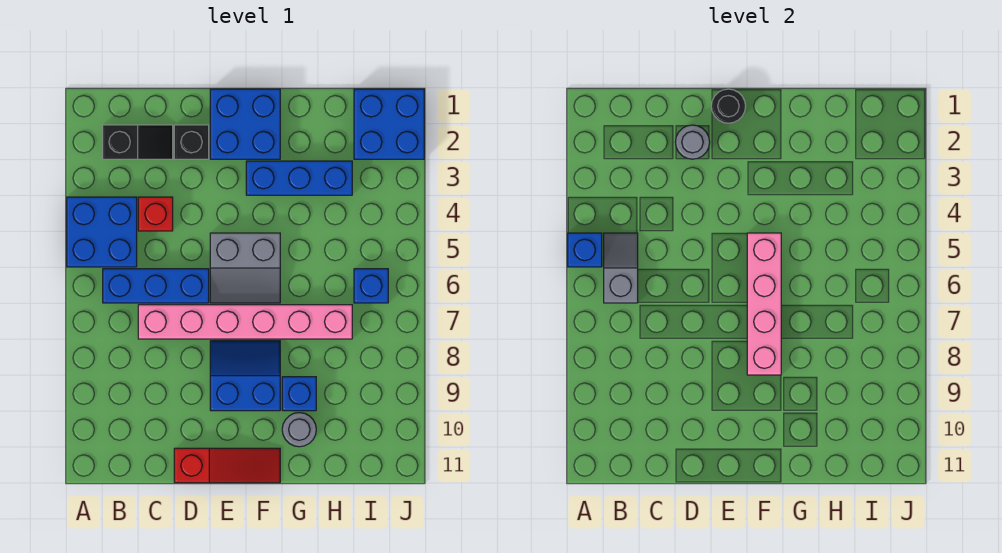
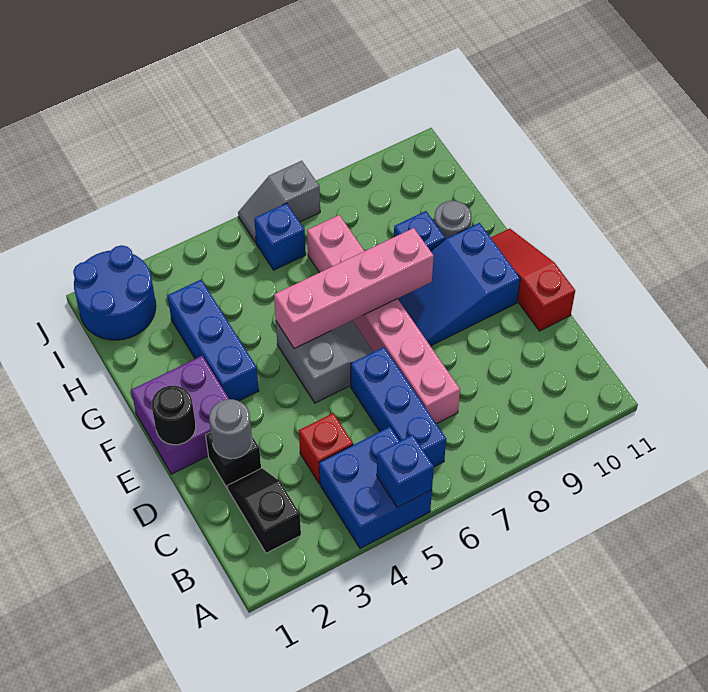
grey slope B5:B6 level 2 top 6 -> grey slope J6:J7 level 1 top 7
blue brick E1:F2 level 1 -> purple brick E1:F2 level 1
blue slope E8:F9 level 1 top 9 -> blue slope E8:F10 level 1 top 10
blue brick I1:J2 level 1 -> blue round brick I1:J2 level 1

